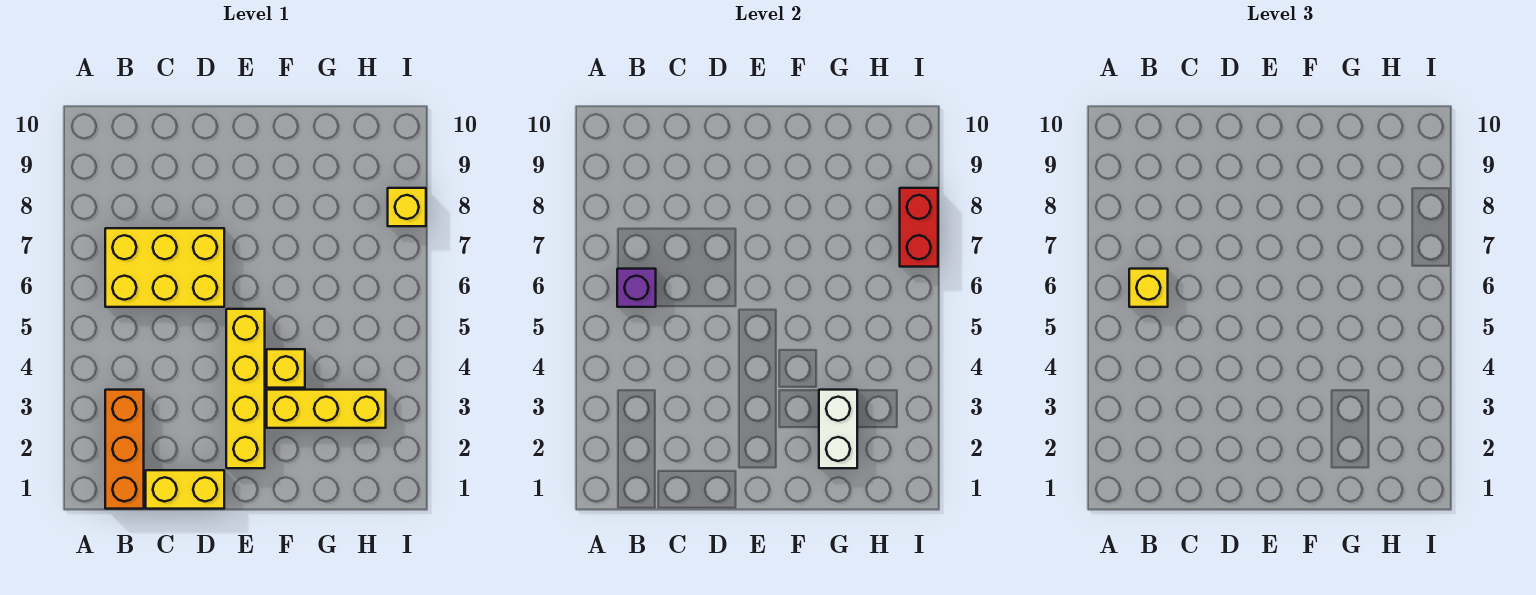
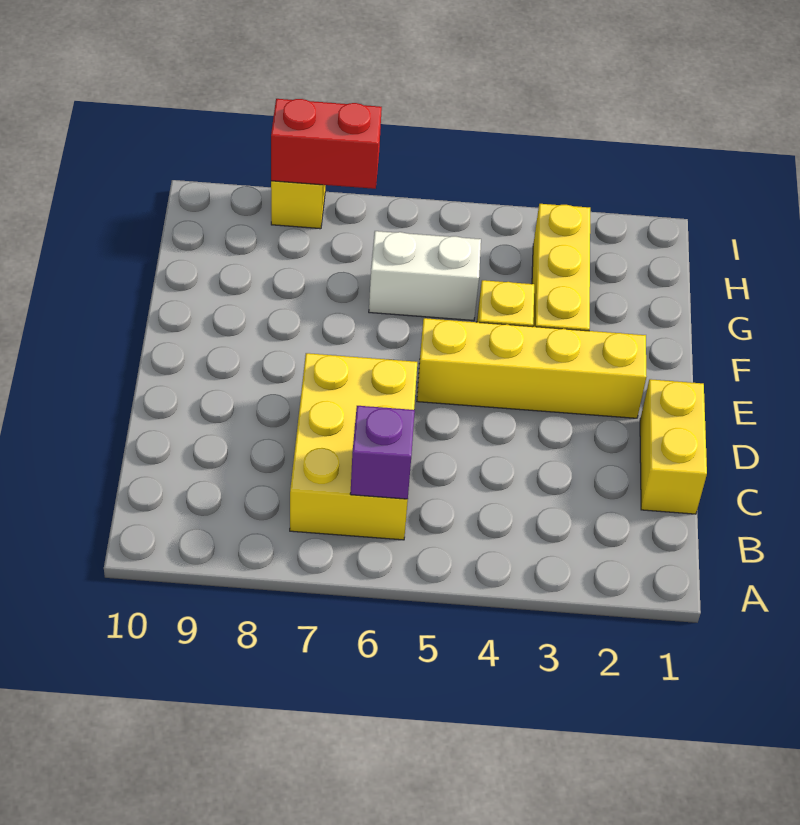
orange brick B1:B3 level 1 -> none
yellow brick B6 level 3 -> none
white brick G2:G3 level 2 -> white brick G5:G6 level 1

